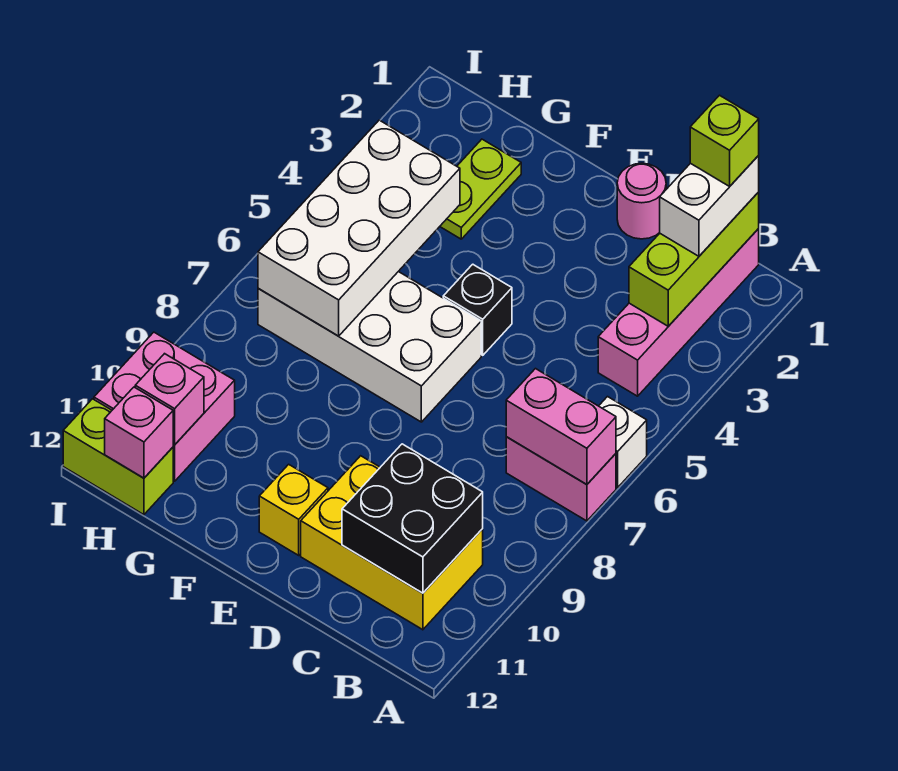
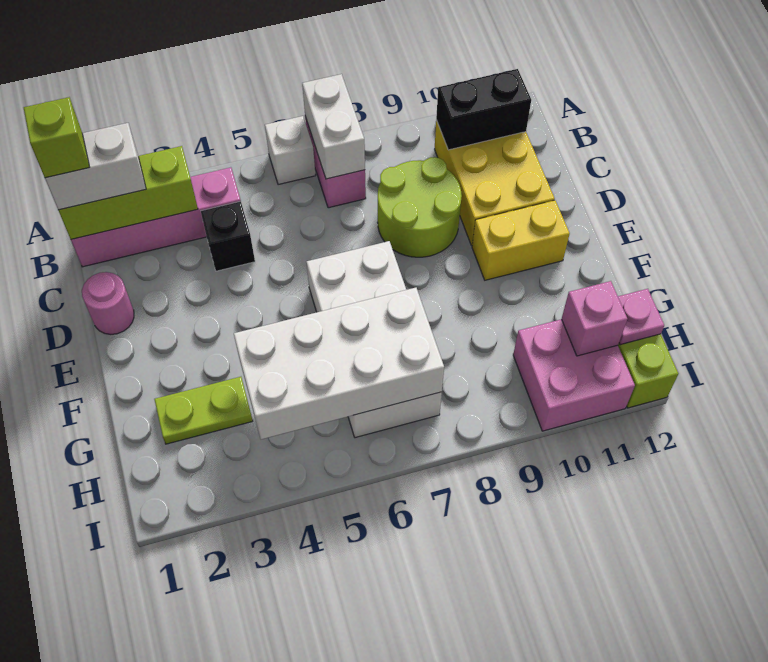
pink brick A7:B7 level 2 -> white brick A7:B7 level 2
black brick B10:C11 level 2 -> black brick B10:B11 level 2
none -> lime round brick C8:D9 level 1
black brick E5 level 1 -> black brick C4 level 1
yellow brick E11 level 1 -> yellow brick E10:E11 level 1
pink brick H12 level 2 -> pink plate H12 level 2

